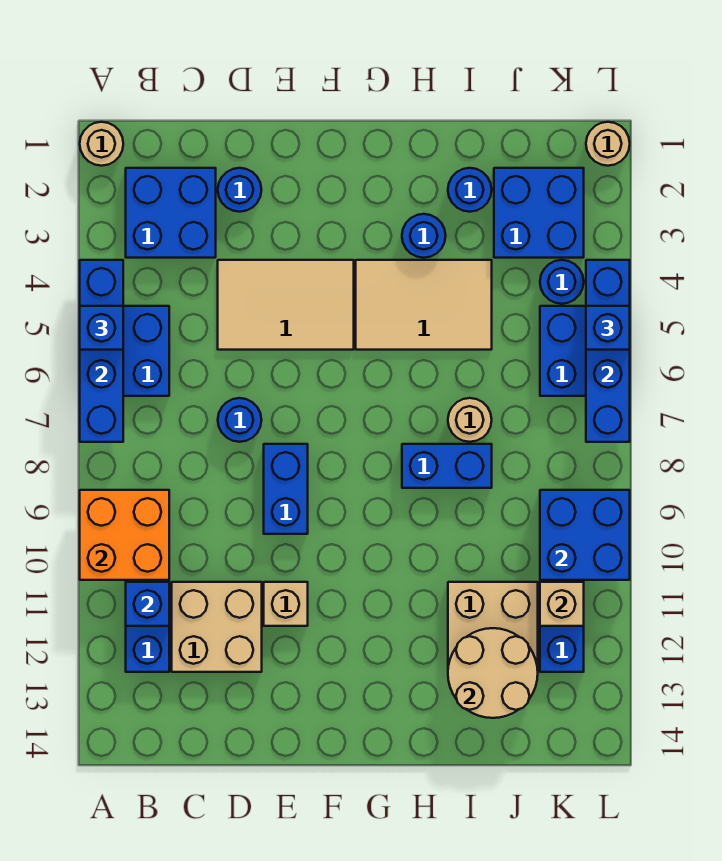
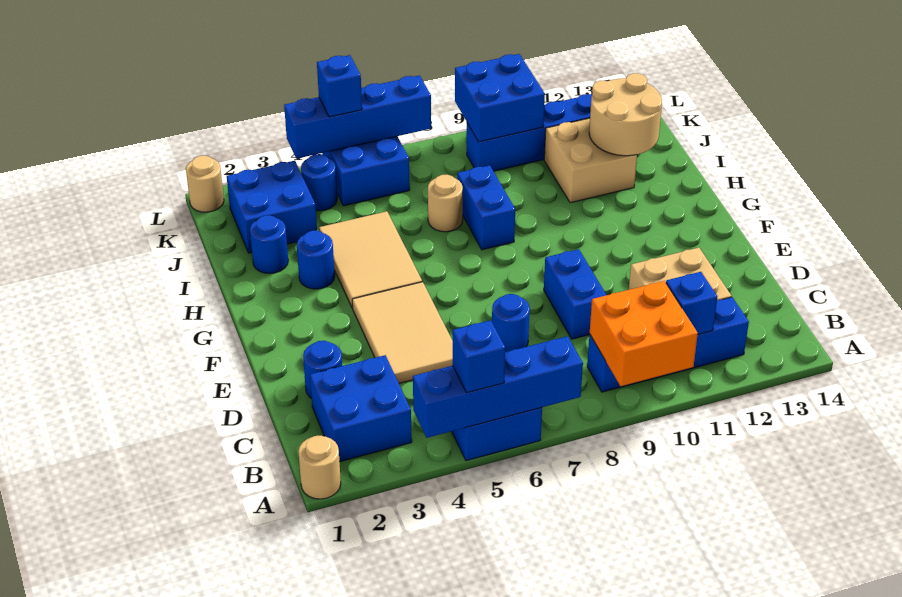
blue brick E8:E9 level 1 -> blue brick D9:E9 level 1
tan brick E11 level 1 -> none
tan brick K11 level 2 -> none

